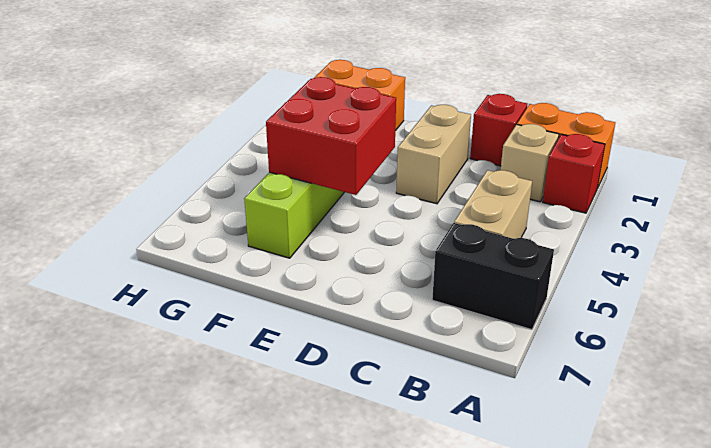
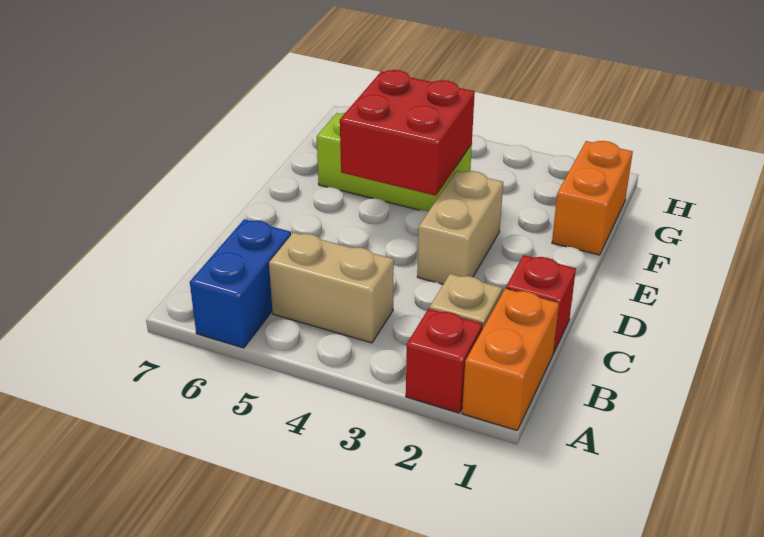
black brick A6:B6 level 1 -> blue brick A6:B6 level 1
tan brick D2:D3 level 1 -> tan brick D3:E3 level 1

